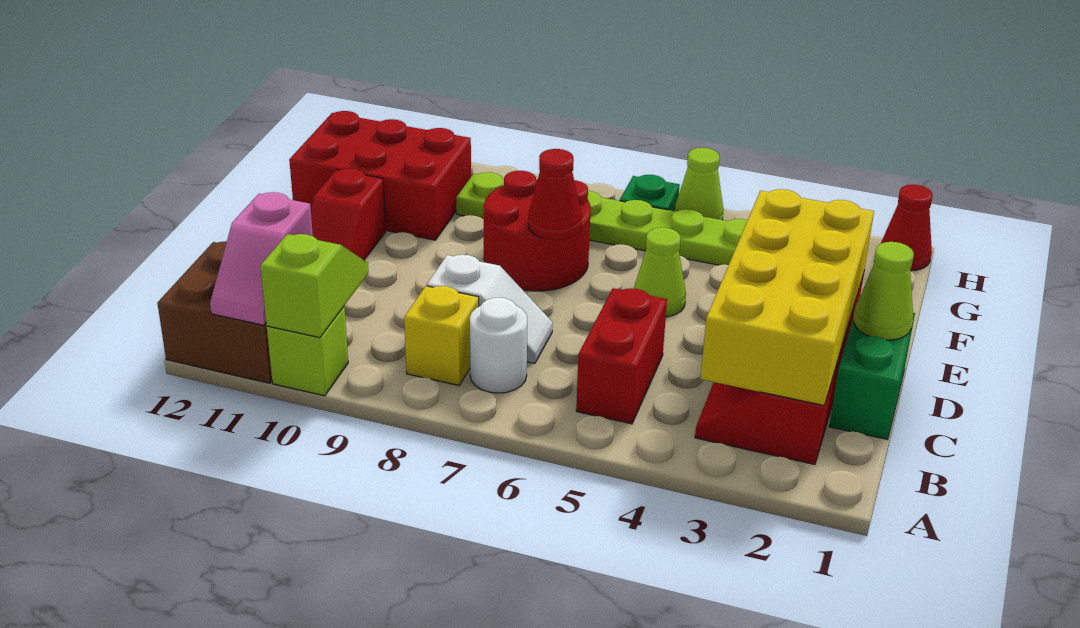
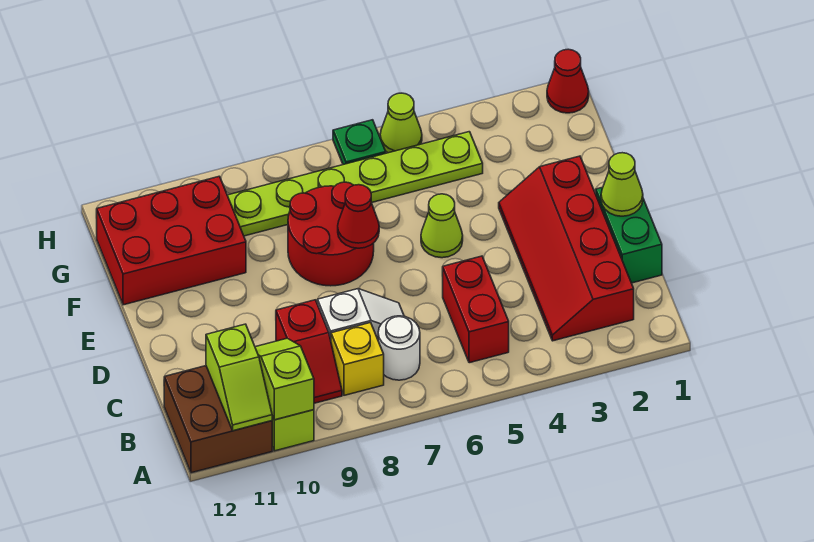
pink slope A11:B11 level 2 top B -> lime slope A11:B11 level 2 top B
yellow brick B2:E3 level 2 -> none
red slope D11:E11 level 1 top E -> red slope B9:C9 level 1 top C

